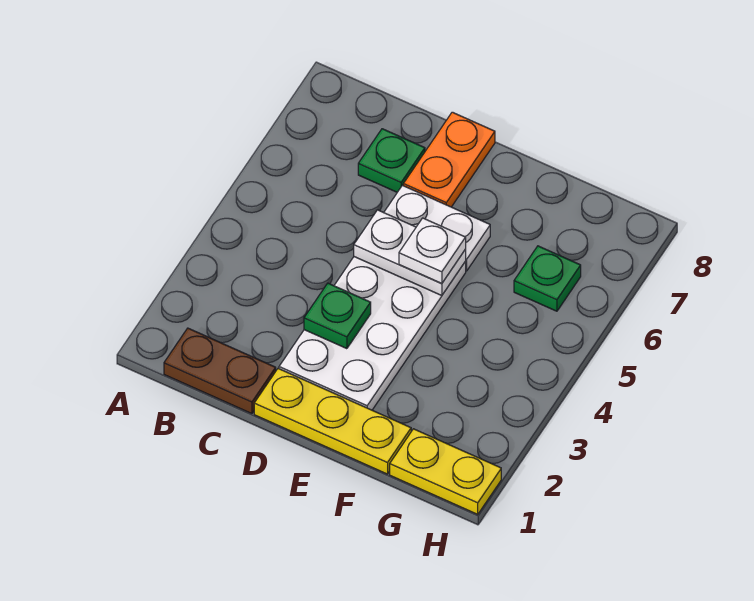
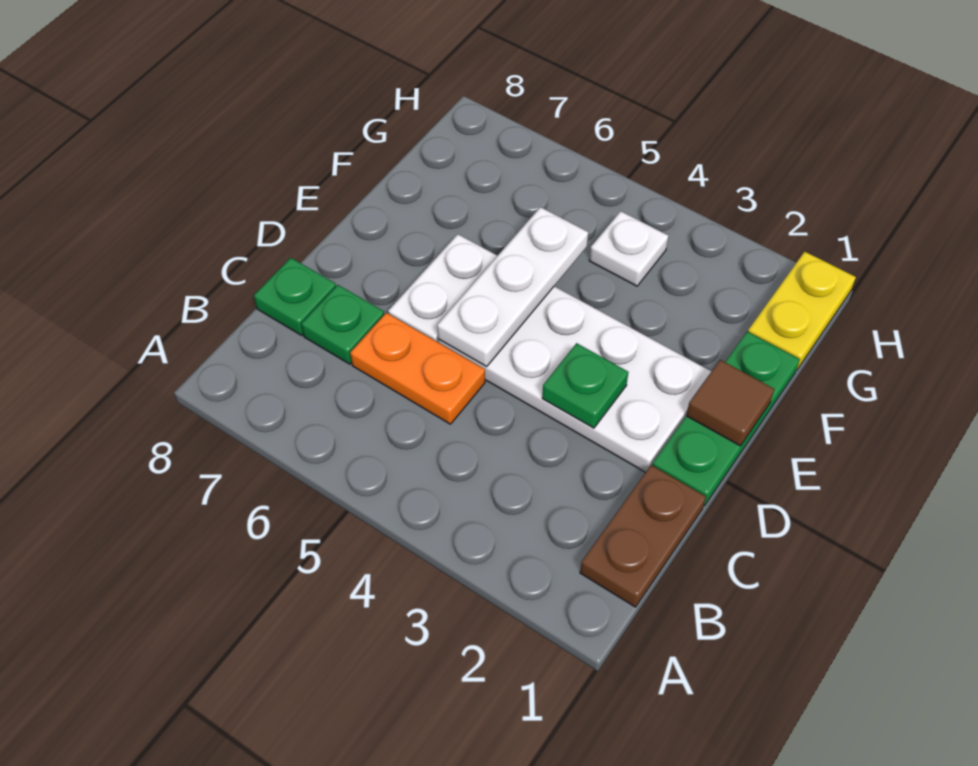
yellow plate D1:F1 level 1 -> green plate D1:F1 level 1
white plate D5:E5 level 2 -> white plate D5:F5 level 2
orange plate D7:D8 level 1 -> orange plate C5:C6 level 1
none -> brown tile E1 level 2
white plate E5 level 3 -> white plate G4 level 1
green plate G6 level 1 -> green plate C8 level 1

